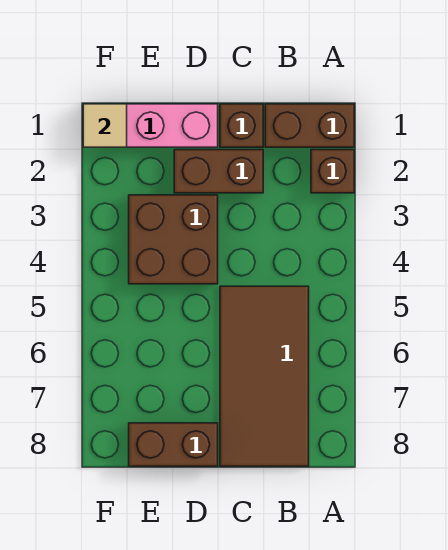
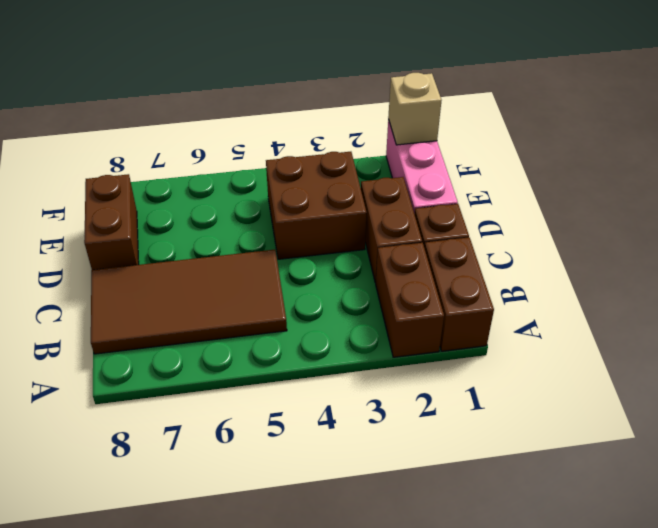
brown brick A2 level 1 -> brown brick A2:B2 level 1
tan tile F1 level 2 -> tan brick F1 level 2

